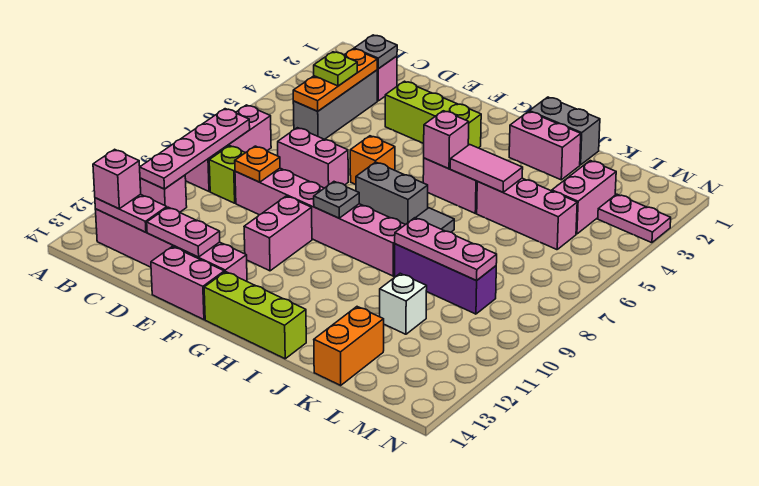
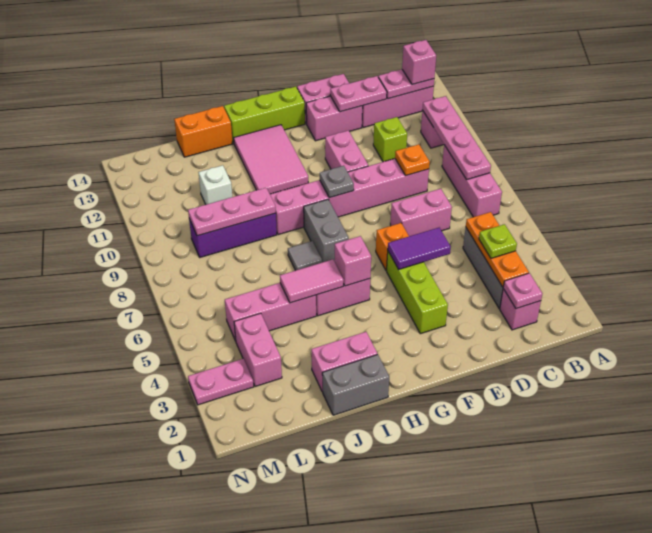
grey plate C2 level 2 -> pink plate C2 level 2
lime brick C9 level 1 -> lime brick D11 level 1
lime brick E3:G3 level 1 -> lime brick F3:F5 level 1
none -> purple tile E5:F5 level 2
grey brick G7:H7 level 1 -> grey brick H7:H8 level 1
none -> pink tile H11:I13 level 1
orange brick K13:K14 level 1 -> orange brick J14:K14 level 1

